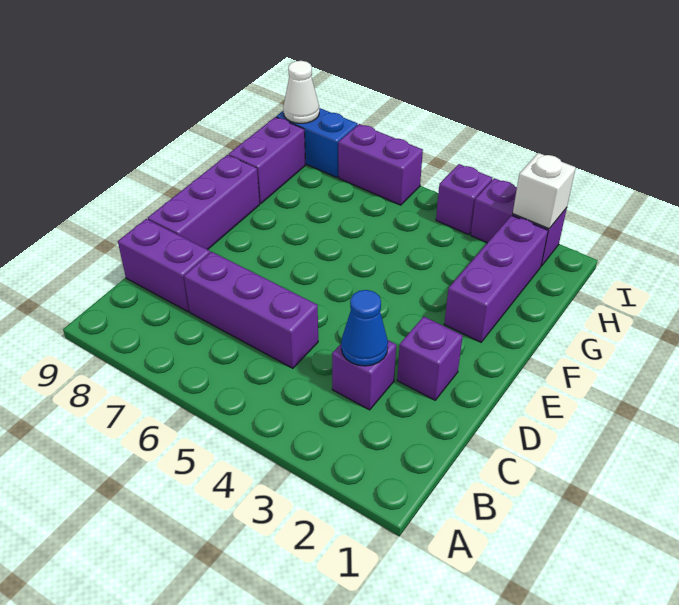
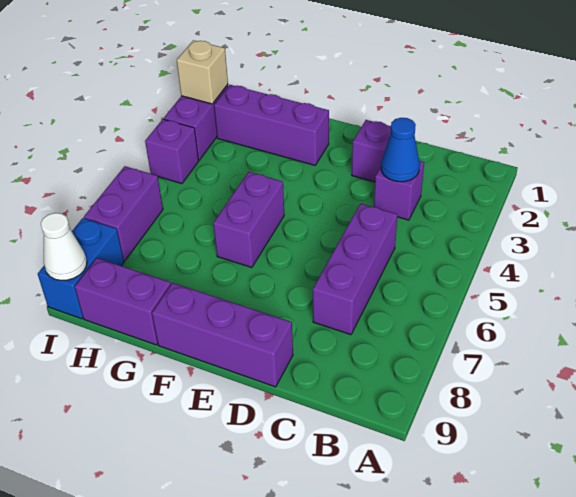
purple brick C8:C9 level 1 -> purple brick F5:F6 level 1
white brick I2 level 2 -> tan brick I2 level 2

